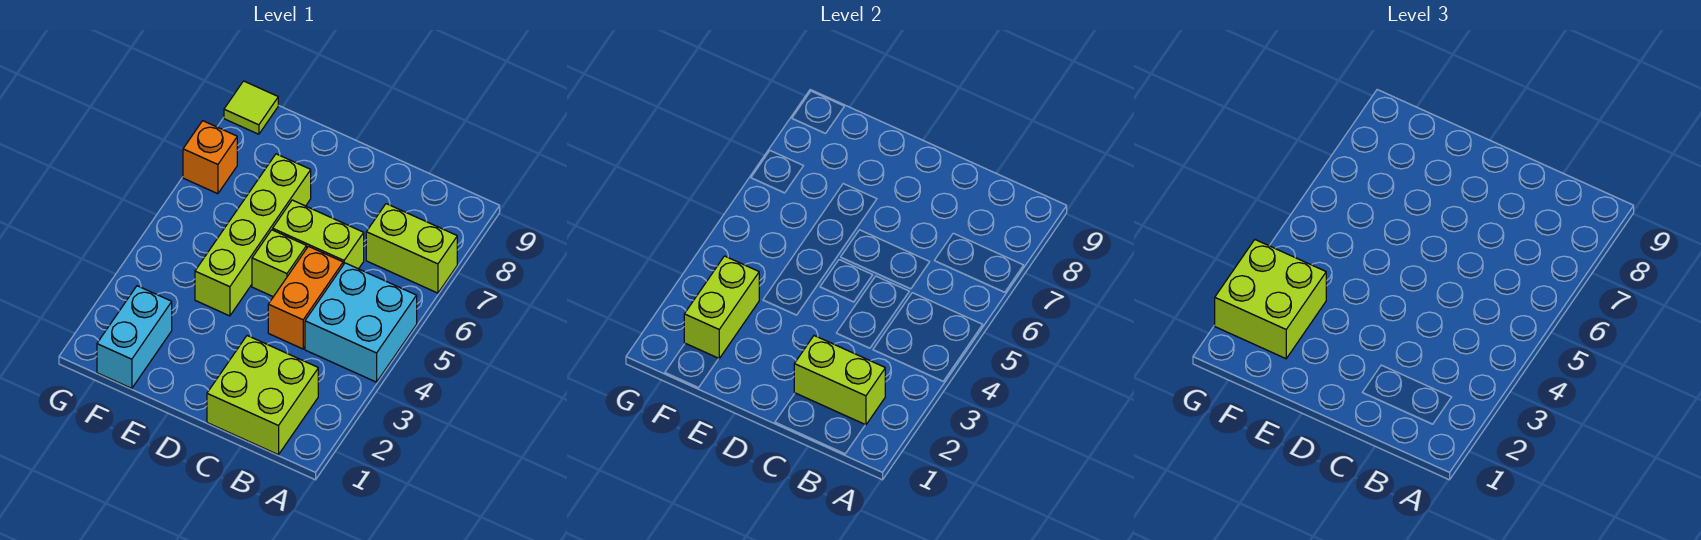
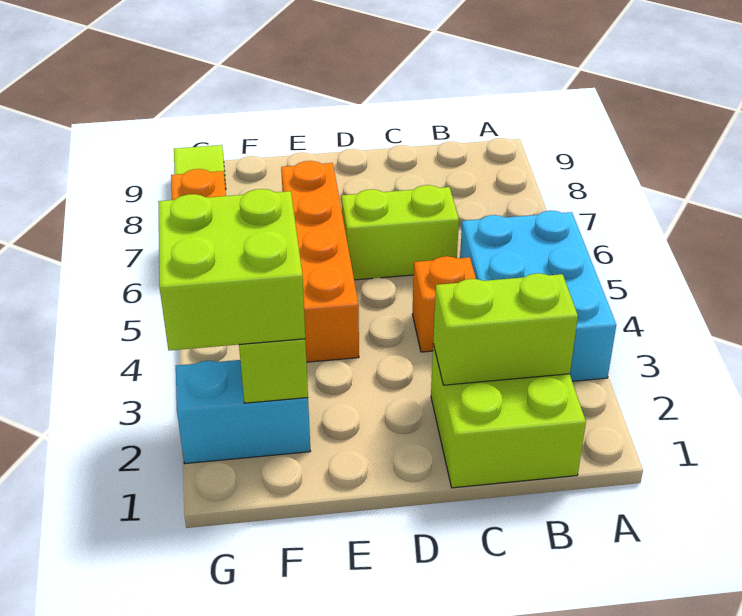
cyan brick A4:B5 level 1 -> cyan brick A3:B5 level 1
lime brick A7:B7 level 1 -> none
orange brick C4:C5 level 1 -> orange brick C4 level 1
lime brick D5 level 1 -> none
lime brick E4:E7 level 1 -> orange brick E4:E7 level 1
cyan brick F1:F2 level 1 -> cyan brick F2:G2 level 1

